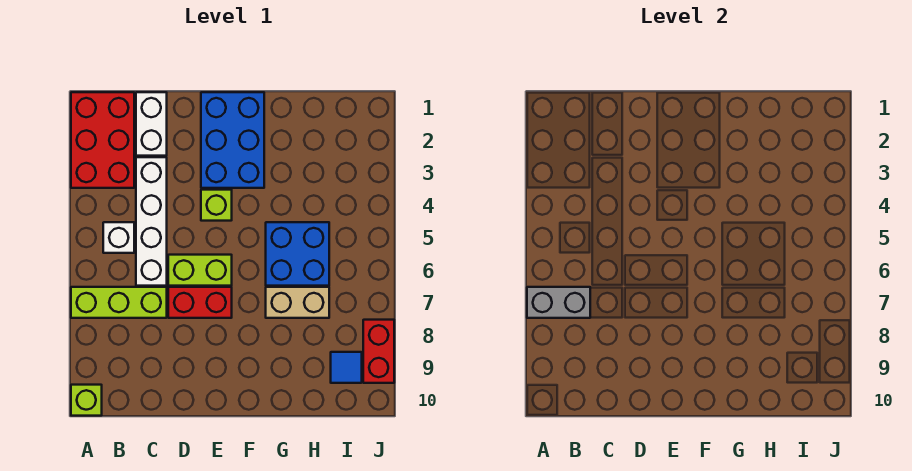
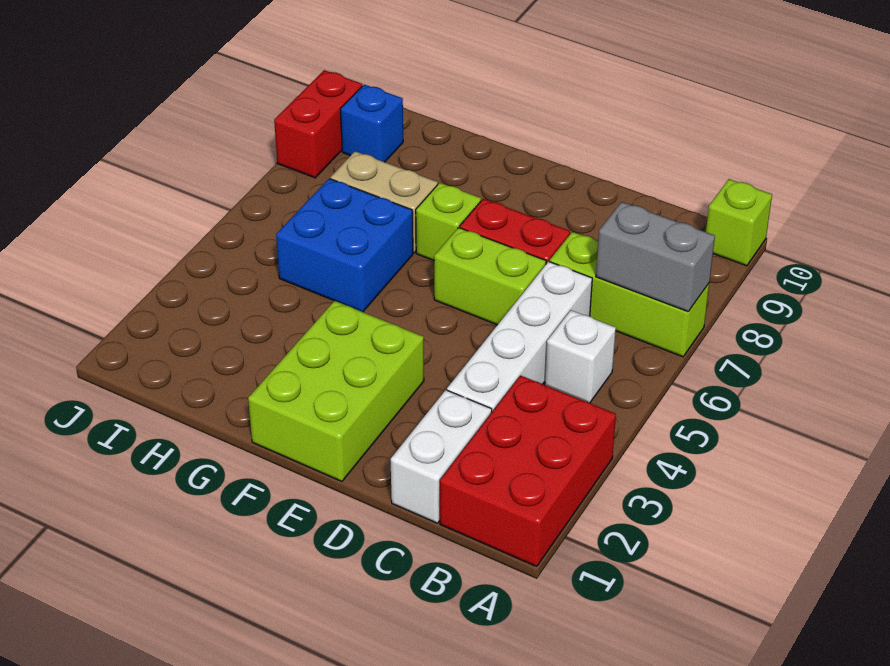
blue brick E1:F3 level 1 -> lime brick E1:F3 level 1
lime brick E4 level 1 -> lime brick F7 level 1
blue tile I9 level 1 -> blue brick I9 level 1

